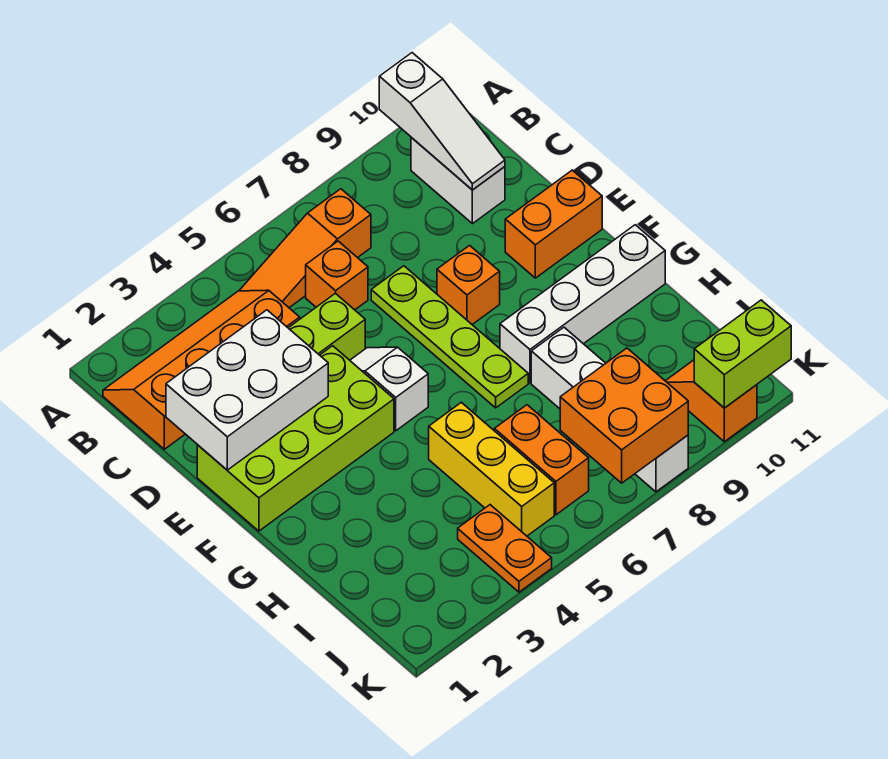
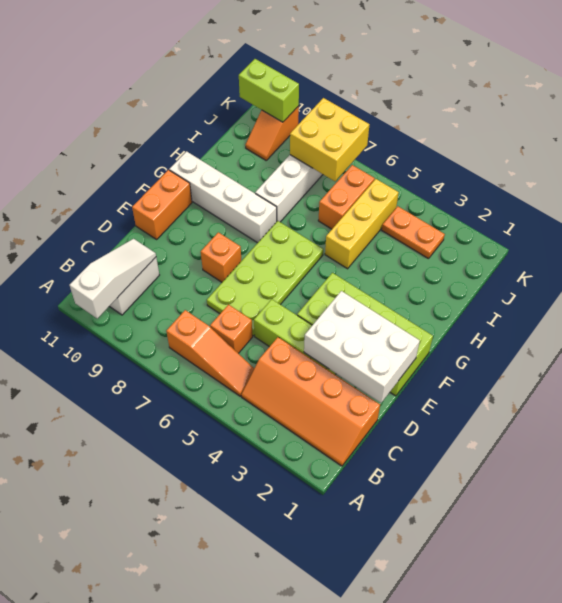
lime plate D7:G7 level 1 -> lime plate D6:G7 level 1
white slope E5:F5 level 1 top F -> none
orange brick E10:E11 level 1 -> orange brick E11:F11 level 1
orange plate J4:K4 level 1 -> orange plate J3:J4 level 1
orange brick J7:K8 level 2 -> yellow brick J7:K8 level 2

